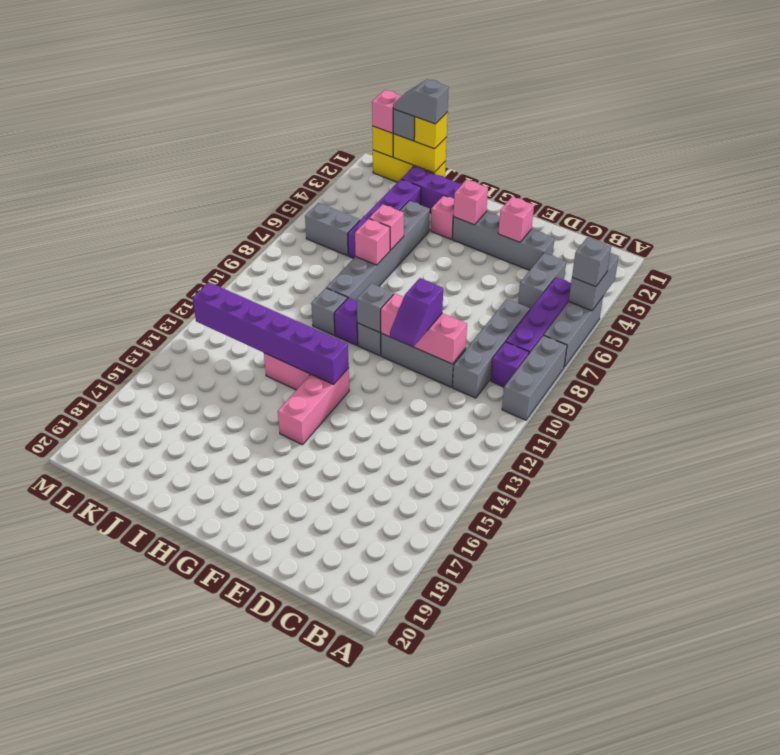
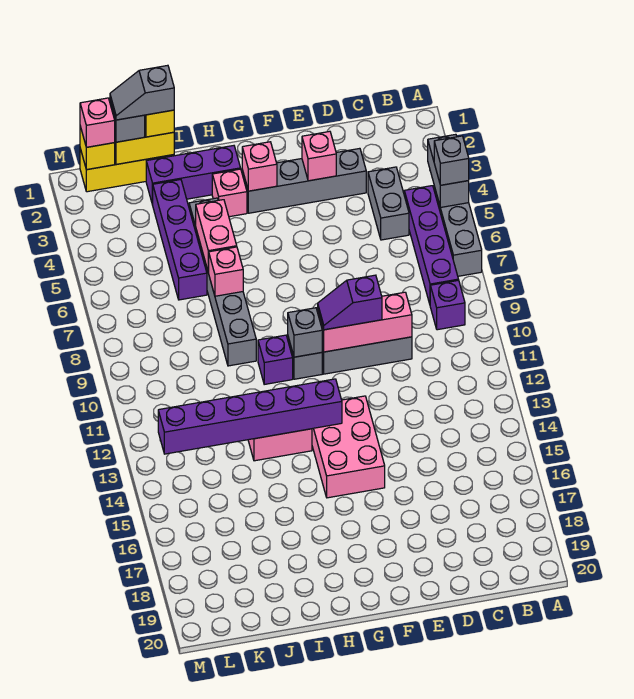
grey brick A8:A10 level 1 -> none
grey brick C7:C10 level 1 -> none
purple slope E10:E11 level 3 top 10 -> purple slope E10:F10 level 3 top E
pink brick G13:G15 level 1 -> pink brick F13:G15 level 1
pink brick I6 level 2 -> pink brick I5:I6 level 2
grey brick I10 level 1 -> none
grey brick K6:L6 level 1 -> none

